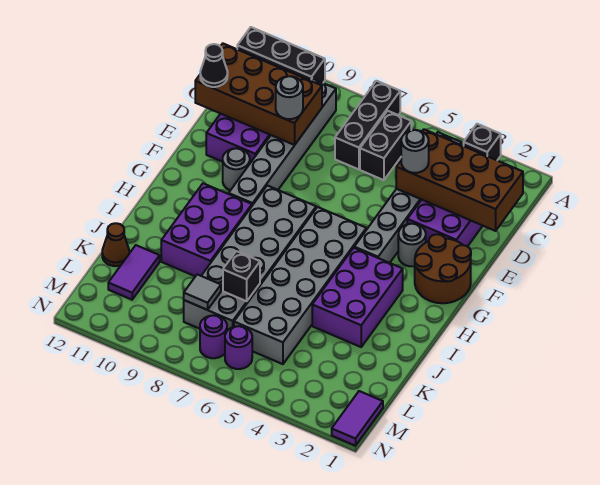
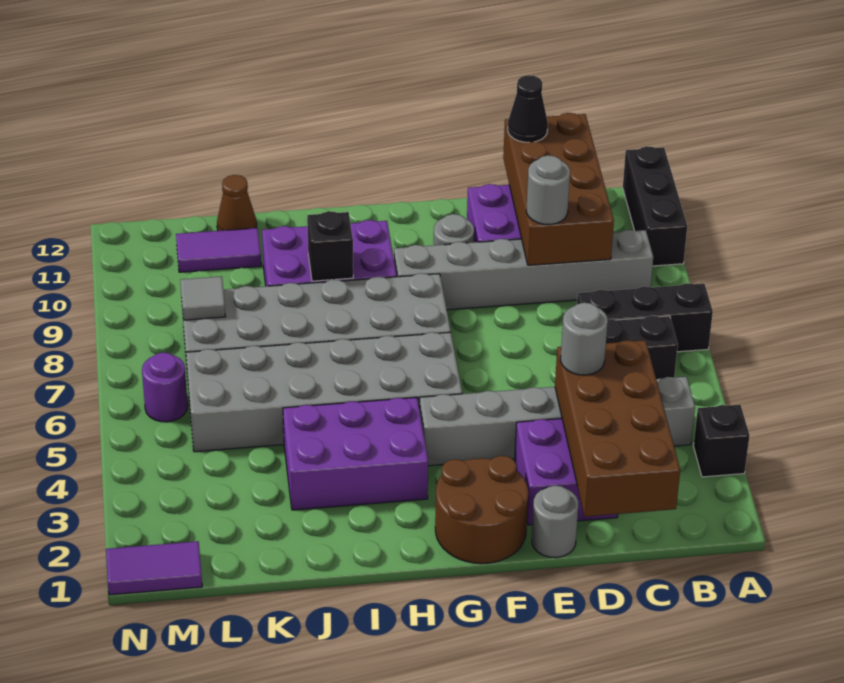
grey round brick F3 level 1 -> grey round brick E1 level 1
black brick K7 level 2 -> black brick I9 level 2
purple round brick M7 level 1 -> none

